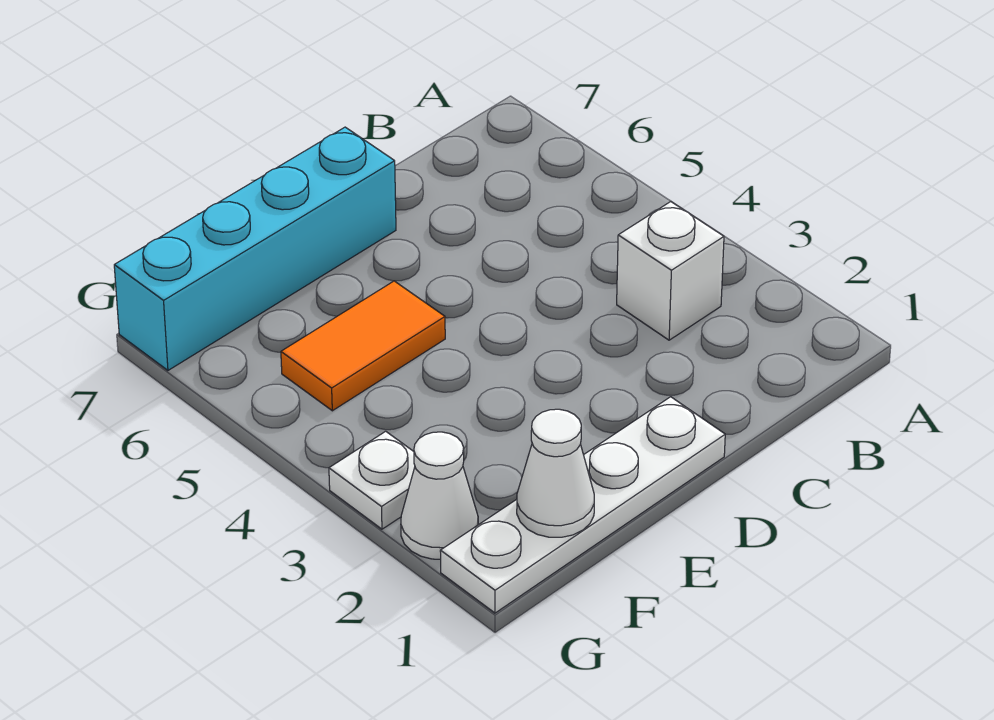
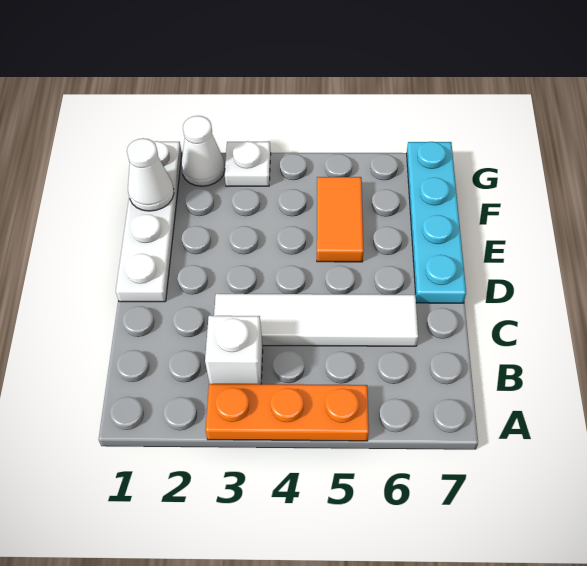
none -> orange plate A3:A5 level 1
none -> white tile C3:C6 level 1
cyan brick D7:G7 level 1 -> cyan plate D7:G7 level 1

